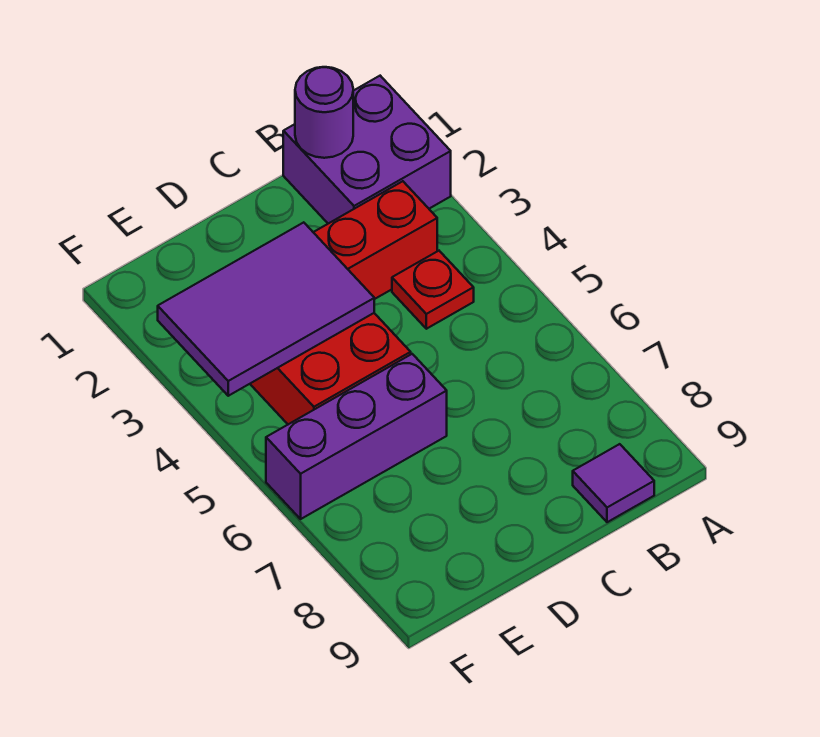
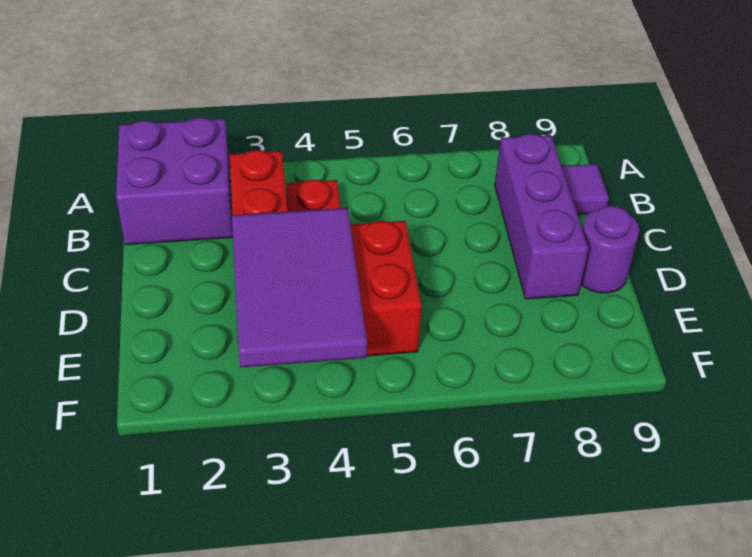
purple round brick B1 level 2 -> purple round brick D9 level 1
purple brick D6:F6 level 1 -> purple brick B8:D8 level 1

